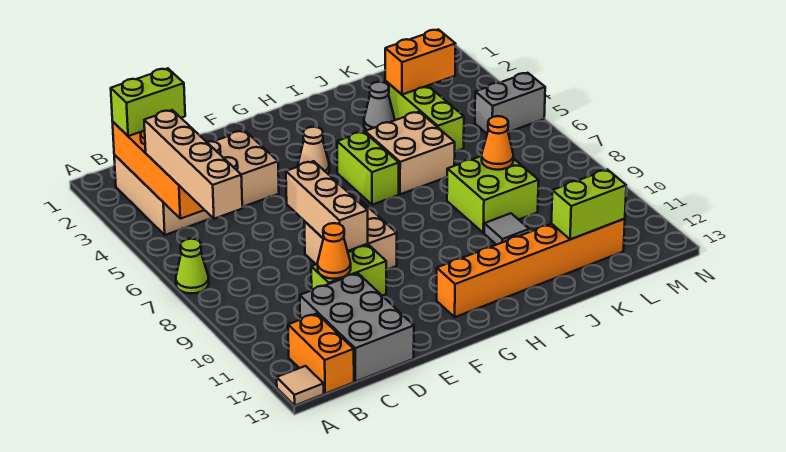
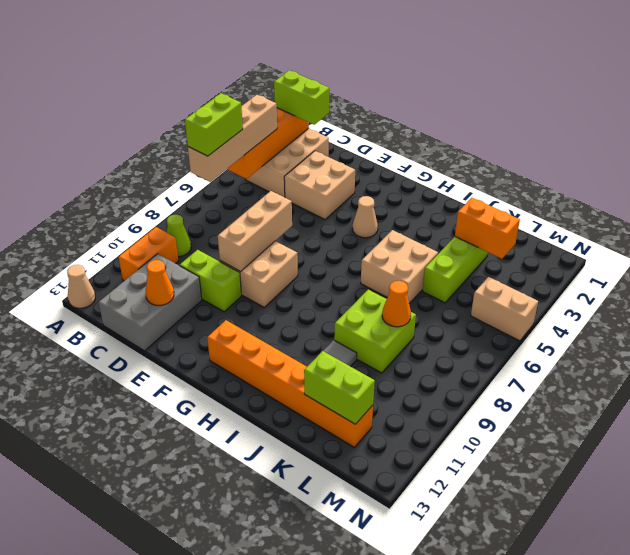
lime cone A7 level 1 -> lime cone B9 level 1
tan tile A13 level 1 -> tan cone A13 level 1
orange brick B12:B13 level 1 -> orange brick B10:B11 level 1
orange cone D10 level 2 -> orange cone D12 level 2
lime brick H5:H6 level 1 -> lime brick B6:B7 level 4
grey cone J3 level 1 -> none
grey brick M5:N5 level 1 -> tan brick M5:N5 level 1

